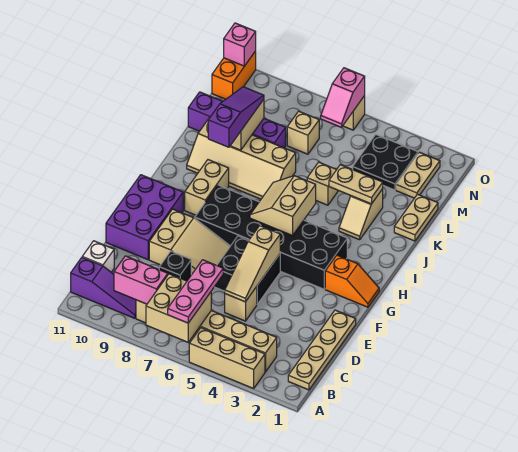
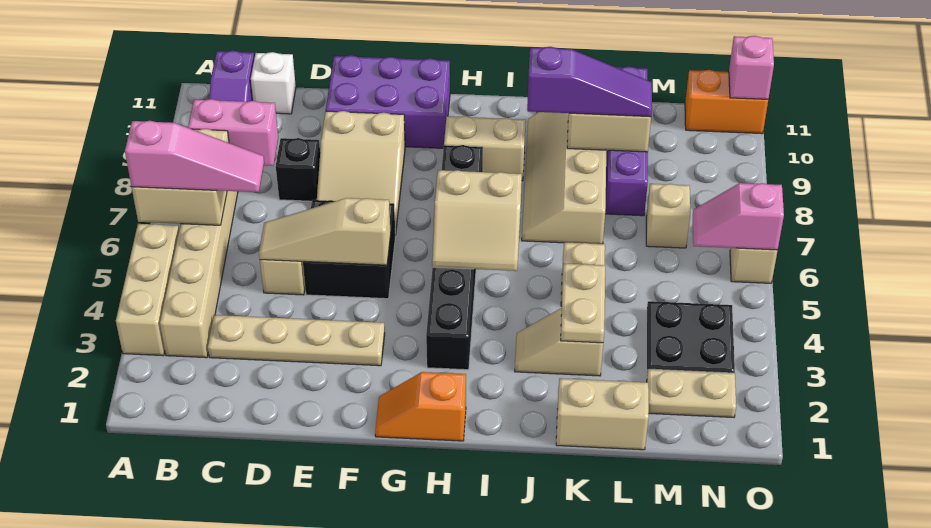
pink plate A6:C6 level 3 -> pink slope A6:C6 level 3 top A
tan plate B1:E1 level 1 -> tan plate C3:F3 level 1
pink brick B8:B9 level 2 -> pink brick B8:C8 level 2
orange slope G1:G2 level 1 top 2 -> orange slope G1:H1 level 1 top H
black brick G3:H8 level 1 -> black brick H3:H8 level 1
tan slope H5:I6 level 2 top 5 -> tan slope H5:I6 level 2 top 6
tan plate K1:L1 level 1 -> tan brick K1:L1 level 1

